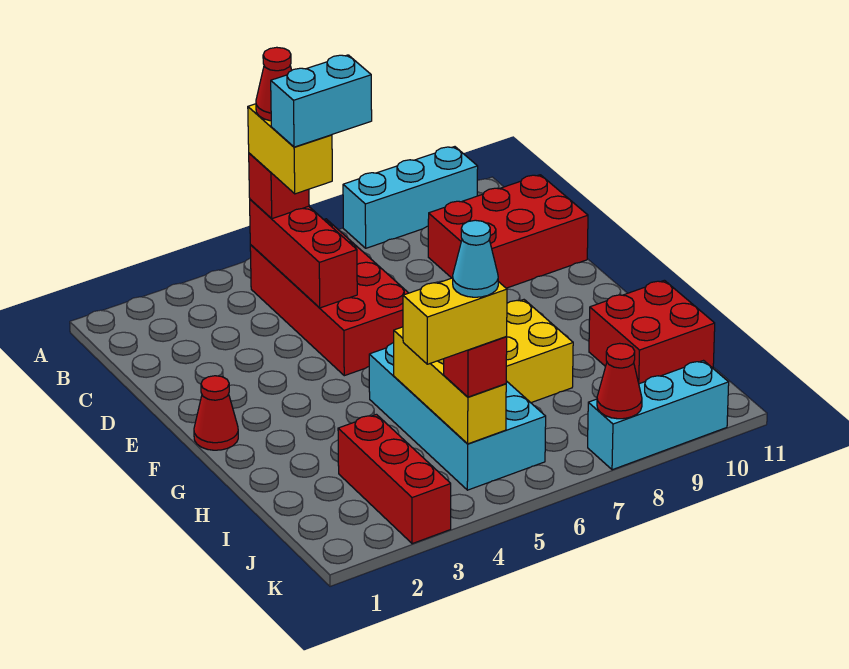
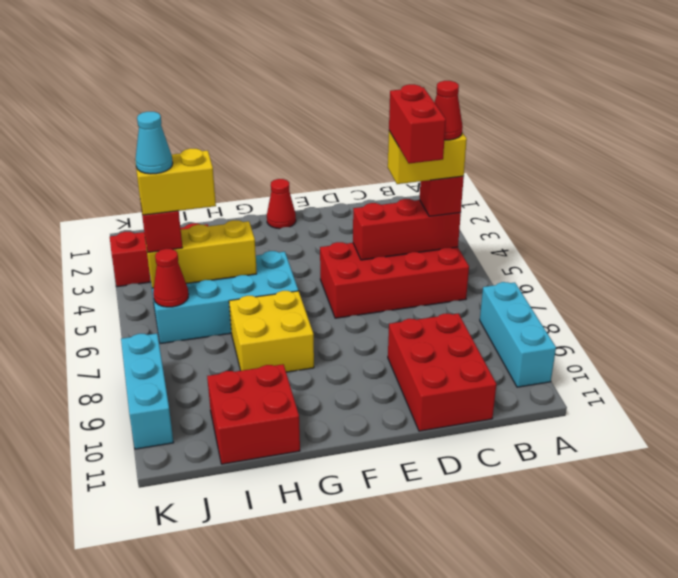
cyan brick C5:C6 level 5 -> red brick C5:C6 level 5
yellow brick J4:J5 level 4 -> yellow brick I5:J5 level 4
red cone K8 level 2 -> red cone J6 level 2

